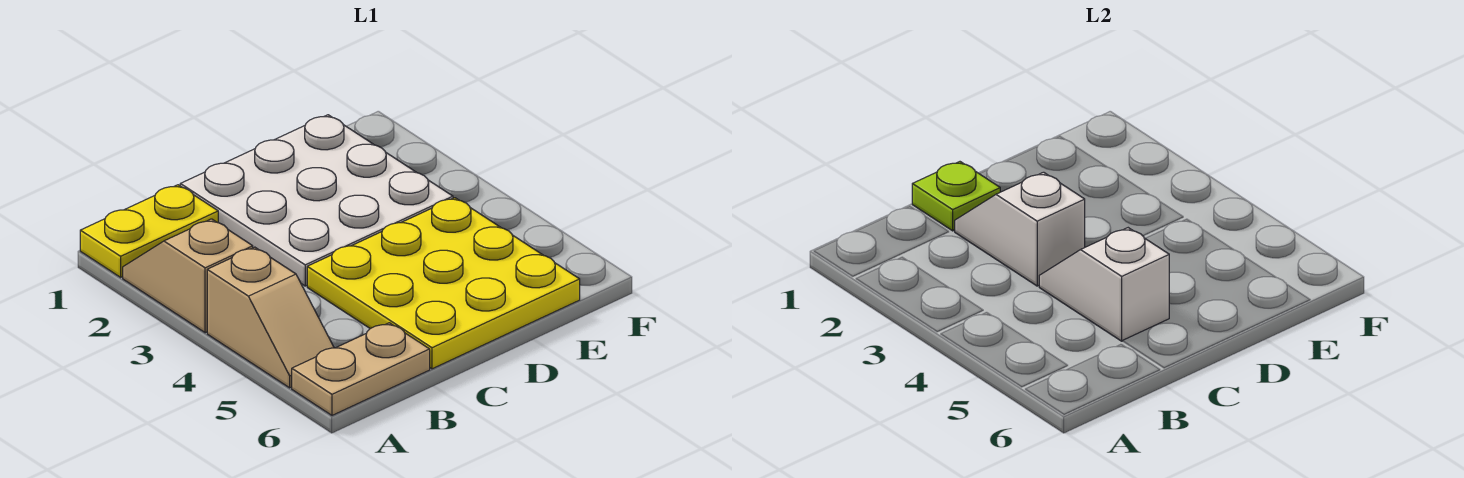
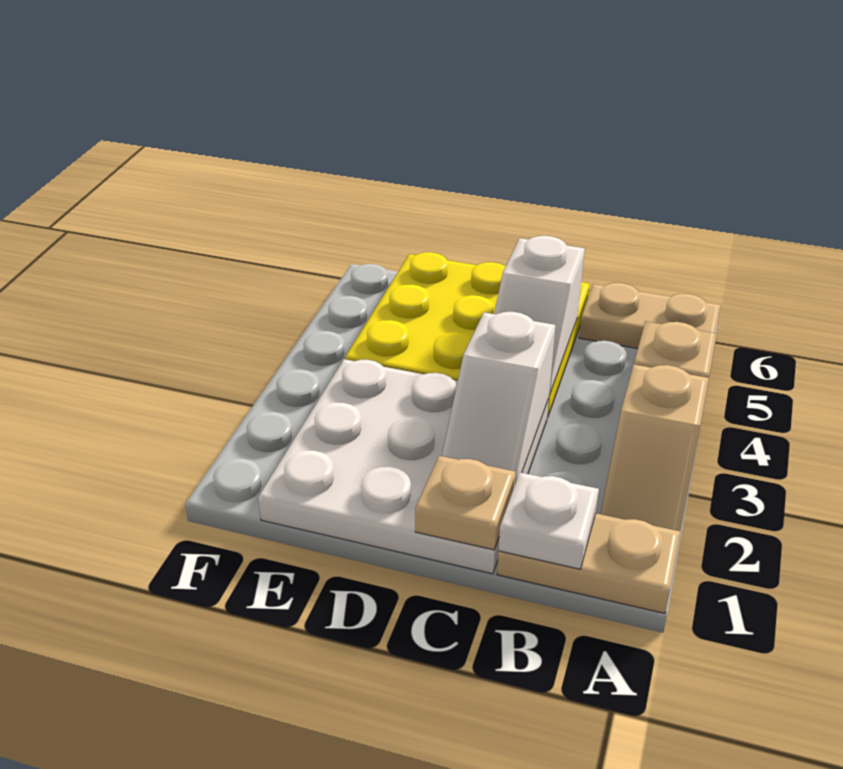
yellow plate A1:B1 level 1 -> tan plate A1:B1 level 1
none -> white plate B1 level 2
lime plate C1 level 2 -> tan plate C1 level 2

